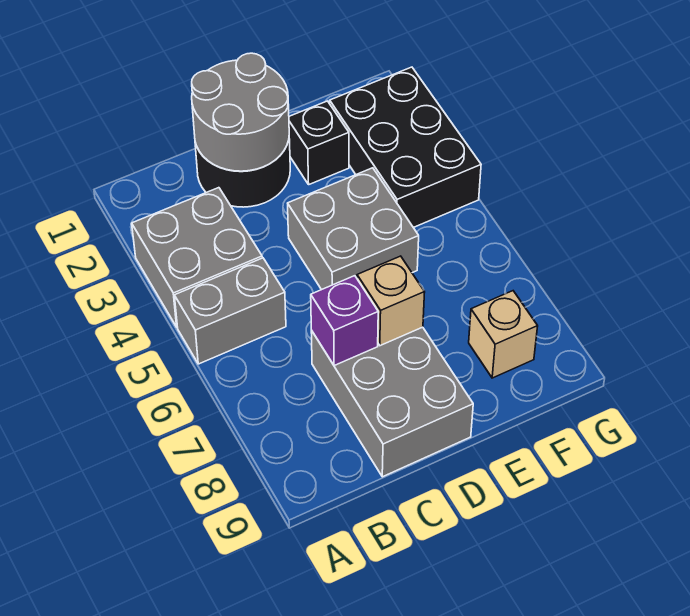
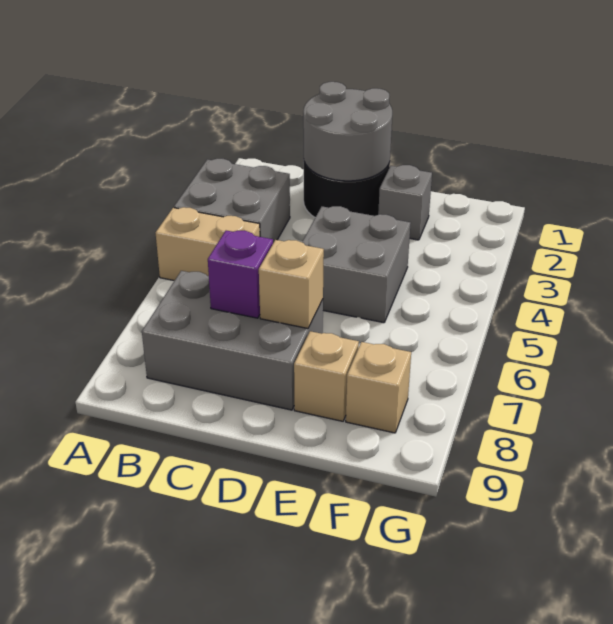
grey brick A5:B5 level 1 -> tan brick A5:B5 level 1
grey brick C7:D9 level 1 -> grey brick B7:D8 level 1
black brick E2 level 1 -> grey brick E2 level 1
none -> tan brick E8 level 1
black brick F2:G4 level 1 -> none

